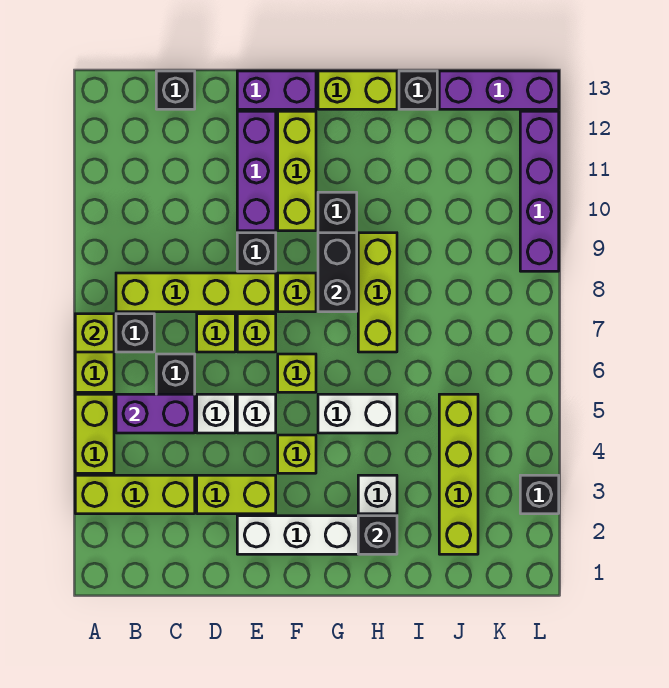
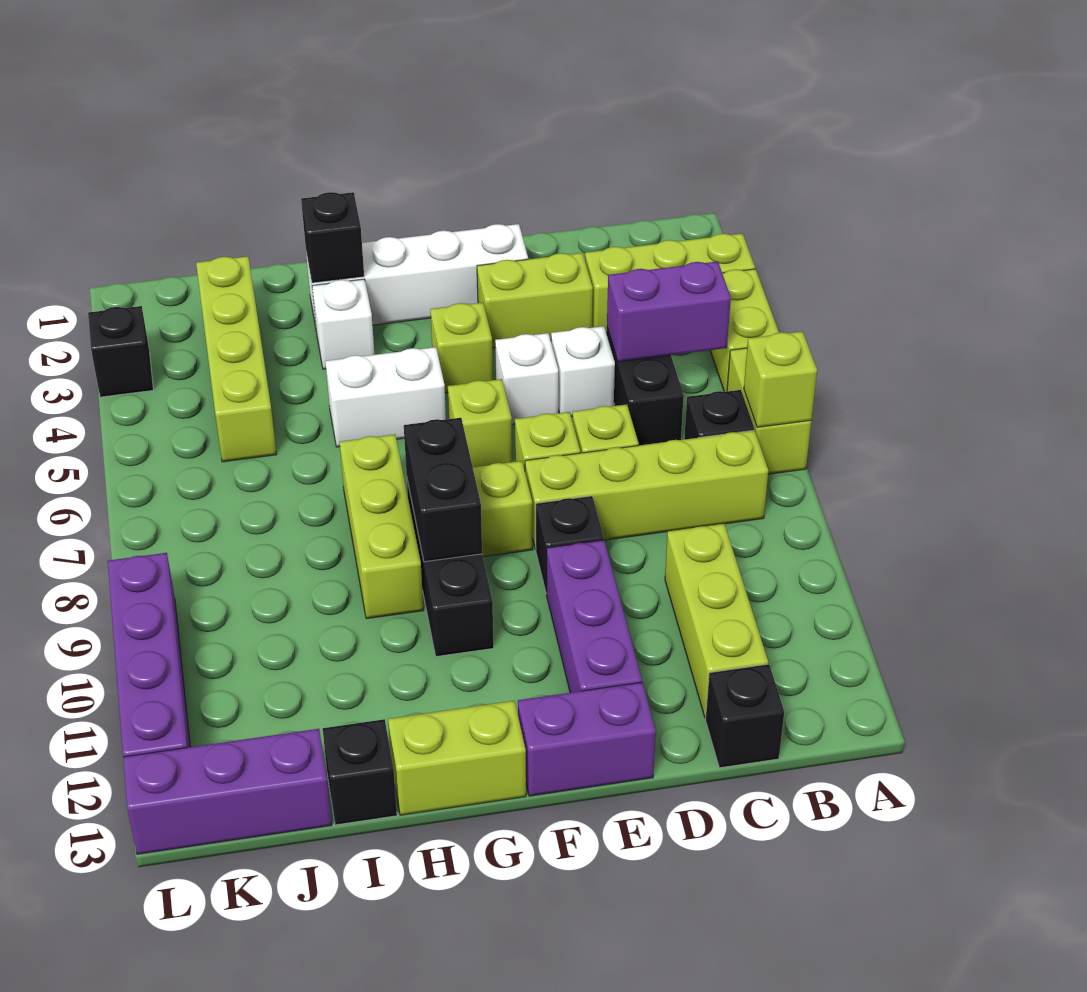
lime brick F10:F12 level 1 -> lime brick C10:C12 level 1

